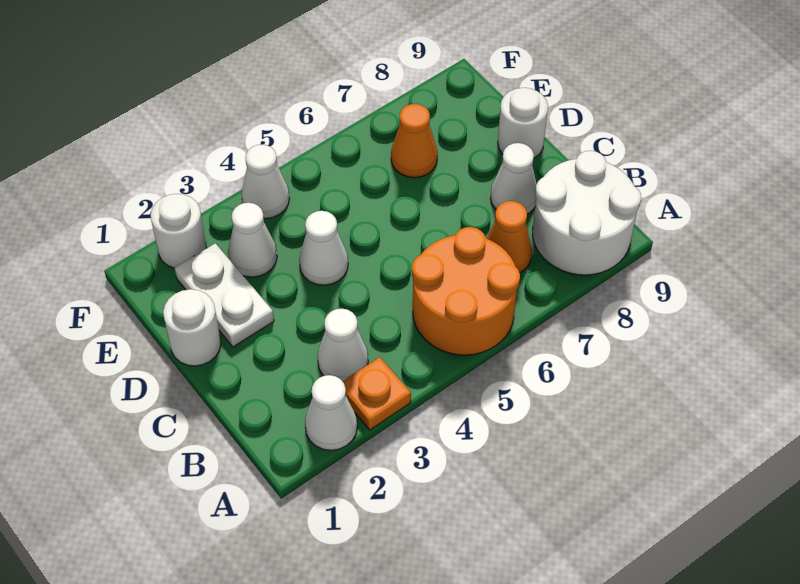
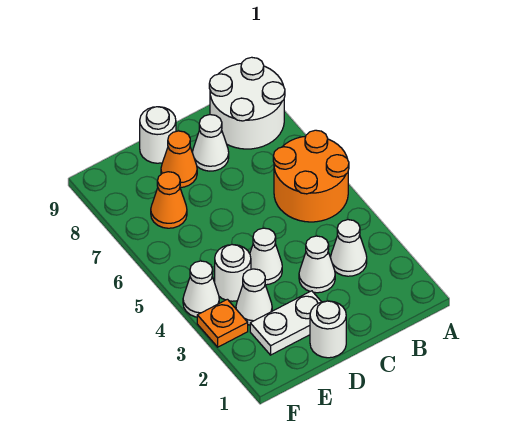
white cone A2 level 1 -> white cone C3 level 1
orange plate A3 level 1 -> orange plate F3 level 1
orange cone B7 level 1 -> orange cone D8 level 1
white round brick F2 level 1 -> white round brick E4 level 1

